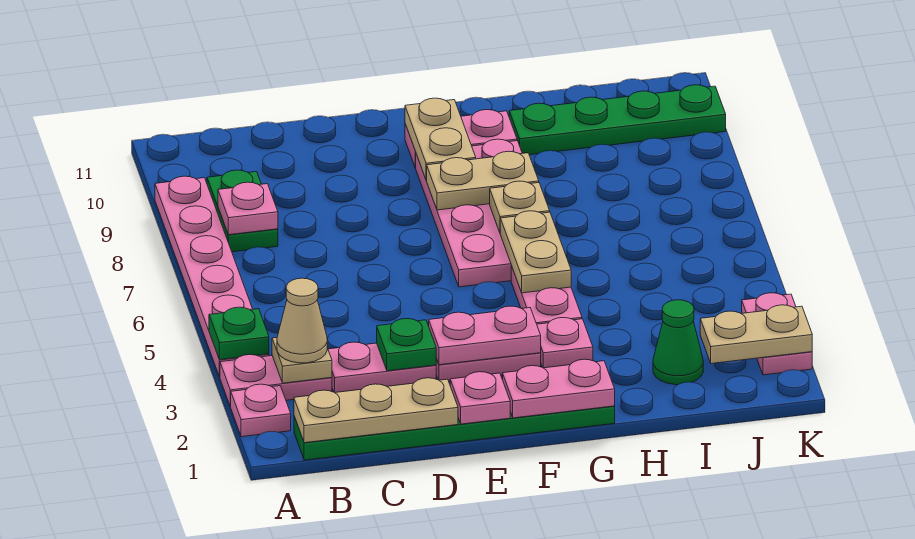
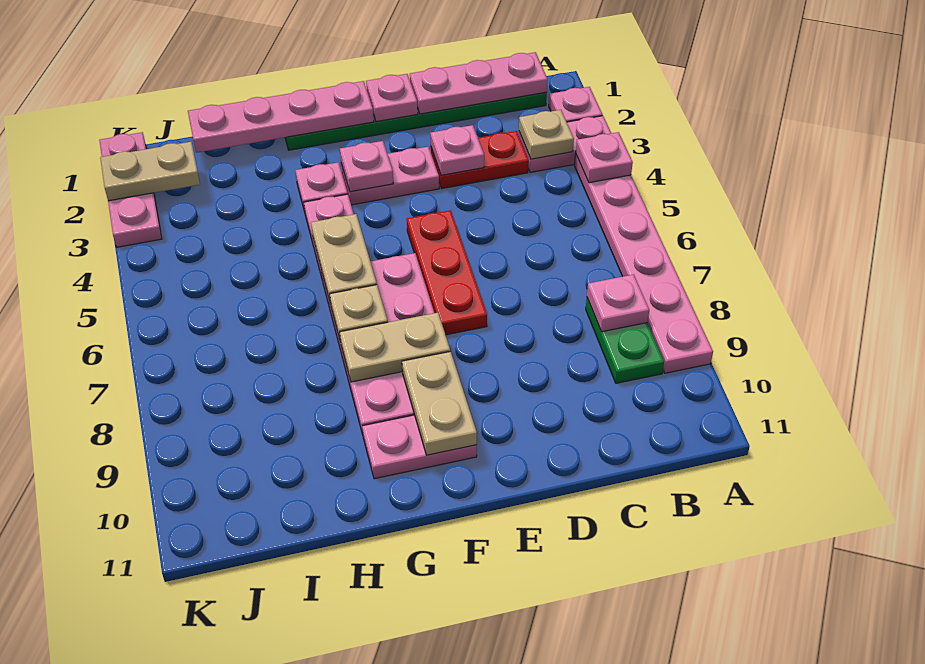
green plate A4 level 2 -> pink plate A4 level 2
tan plate B1:D1 level 2 -> pink plate B1:D1 level 2
tan cone B3 level 3 -> none
pink plate C3:D3 level 1 -> red plate C3:D3 level 1
green plate D3 level 2 -> pink plate D3 level 2
pink plate E3:F3 level 2 -> pink plate F3 level 2
none -> red plate E5:E7 level 1
pink plate F1:G1 level 2 -> pink plate F1:I1 level 2
green plate H10:K10 level 1 -> none
green cone I2 level 1 -> none
pink plate K2:K3 level 1 -> pink plate K1:K3 level 1

